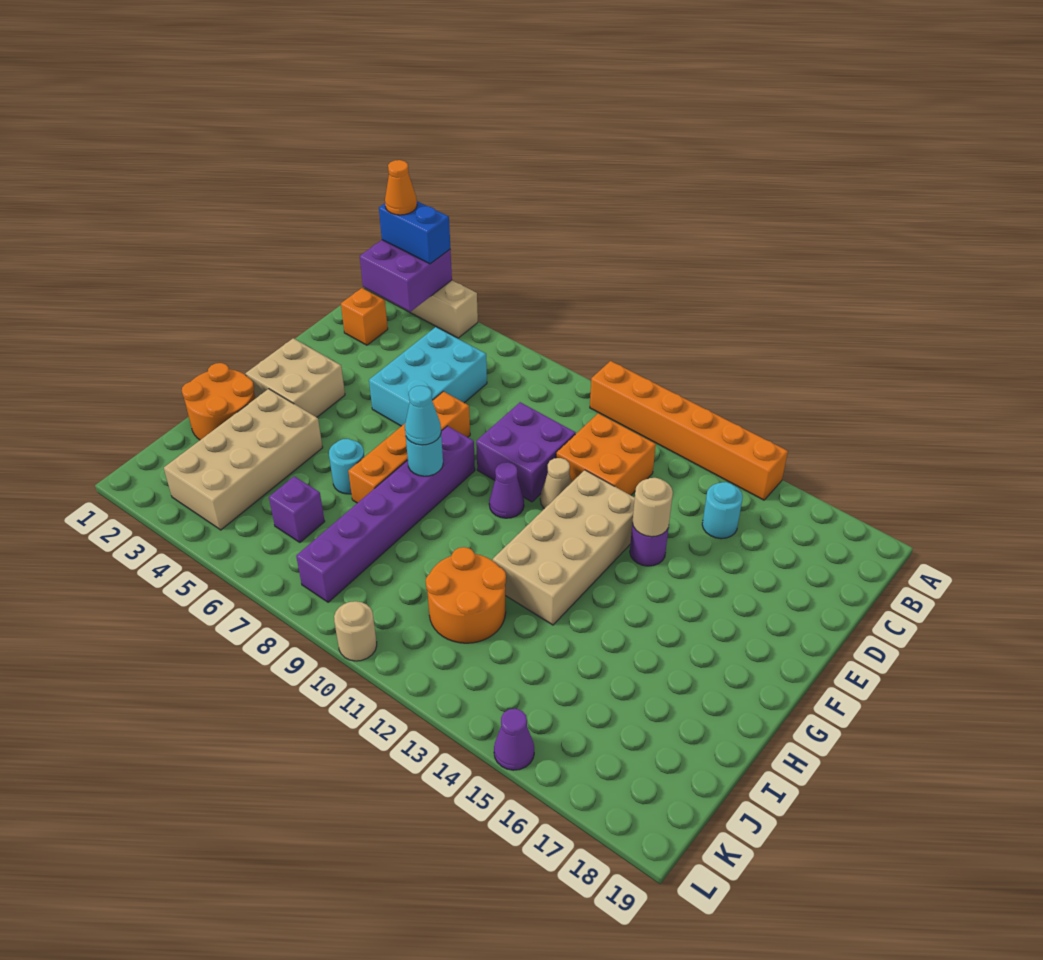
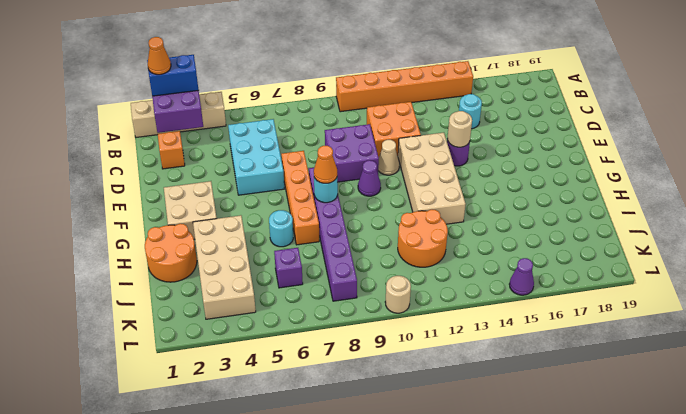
cyan cone G8 level 3 -> orange cone G8 level 3

